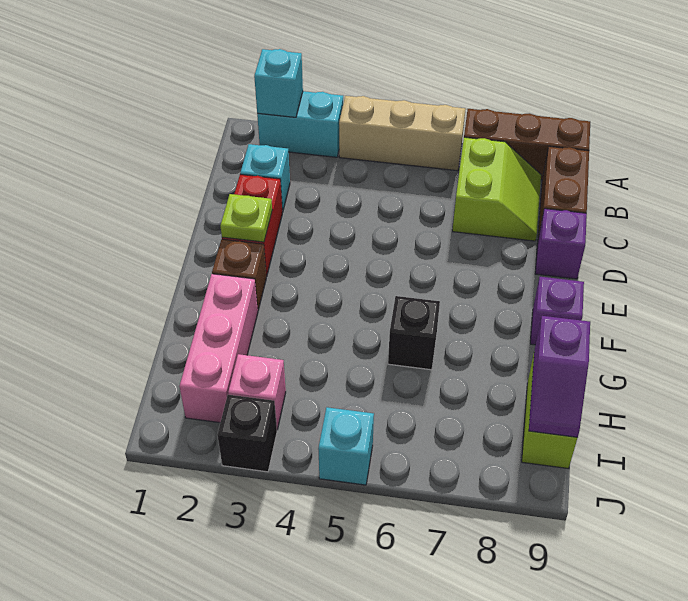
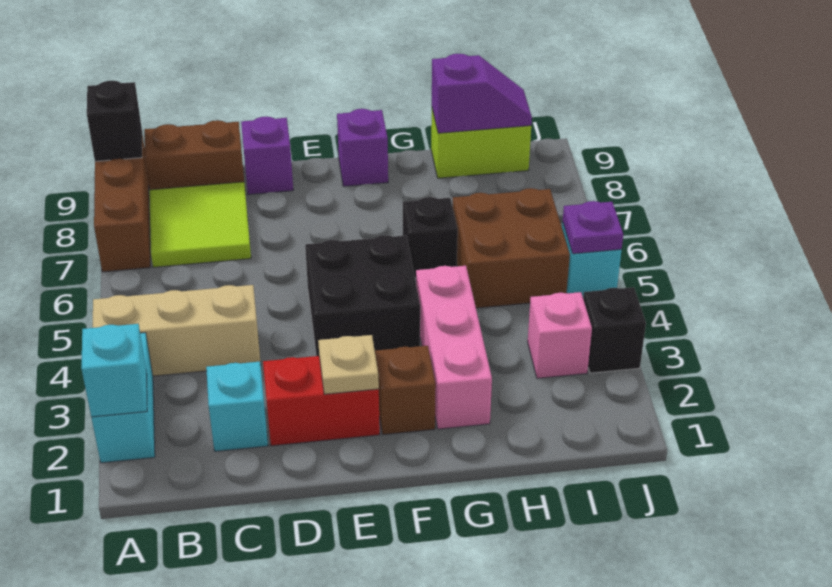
tan brick A4:A6 level 1 -> tan brick A4:C4 level 1
none -> black brick A9 level 2
lime slope B7:C8 level 1 top 7 -> lime tile B7:C8 level 1
lime plate E2 level 2 -> tan plate E2 level 2
none -> black brick E4:F5 level 1
pink brick G2:I2 level 1 -> pink brick G2:G4 level 1
none -> brown brick H5:I6 level 1
none -> purple plate J5 level 2

